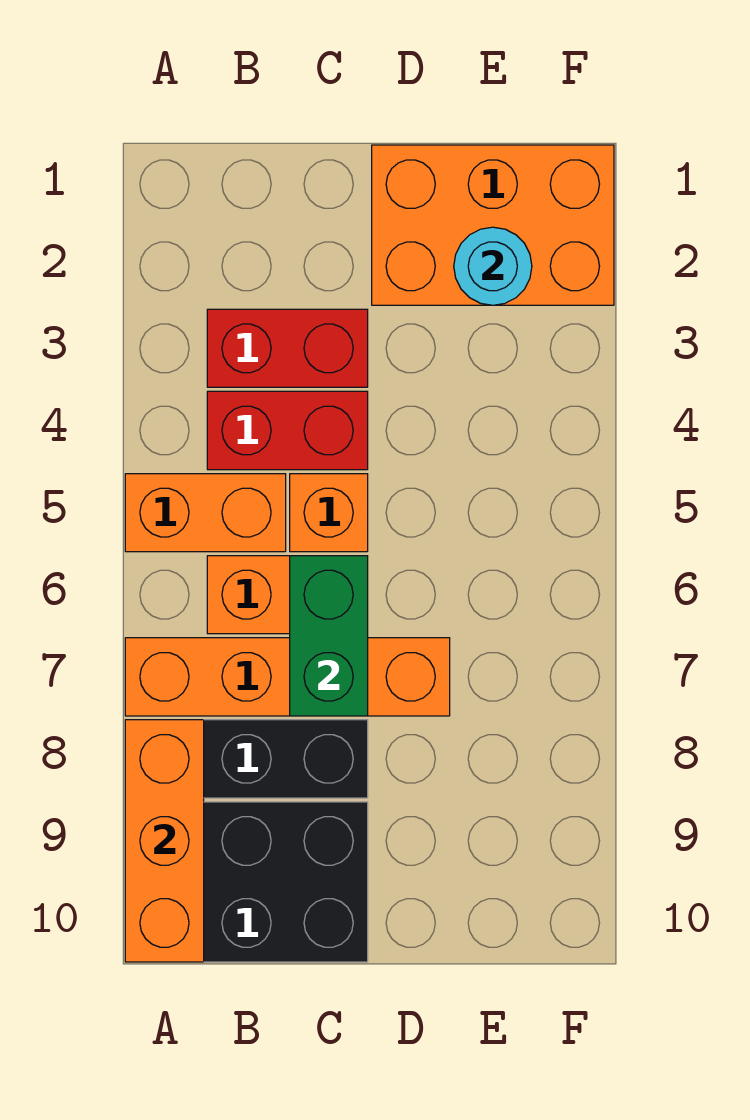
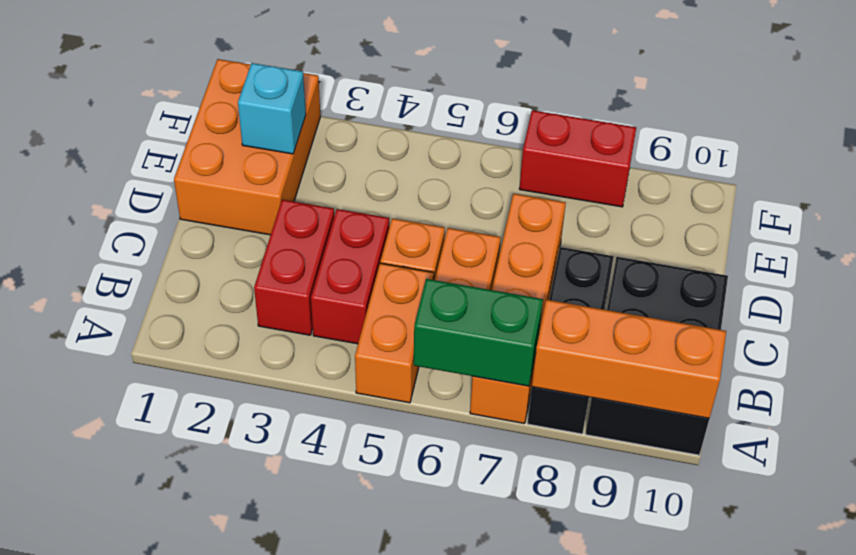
green brick C6:C7 level 2 -> green brick A6:A7 level 2
cyan round brick E2 level 2 -> cyan brick E2 level 2
none -> red brick F7:F8 level 1

